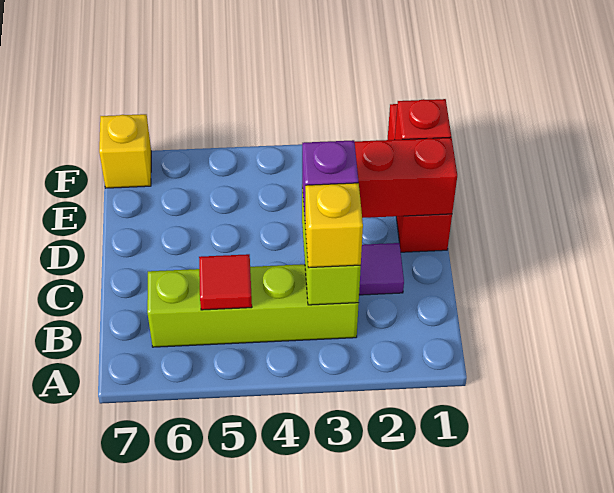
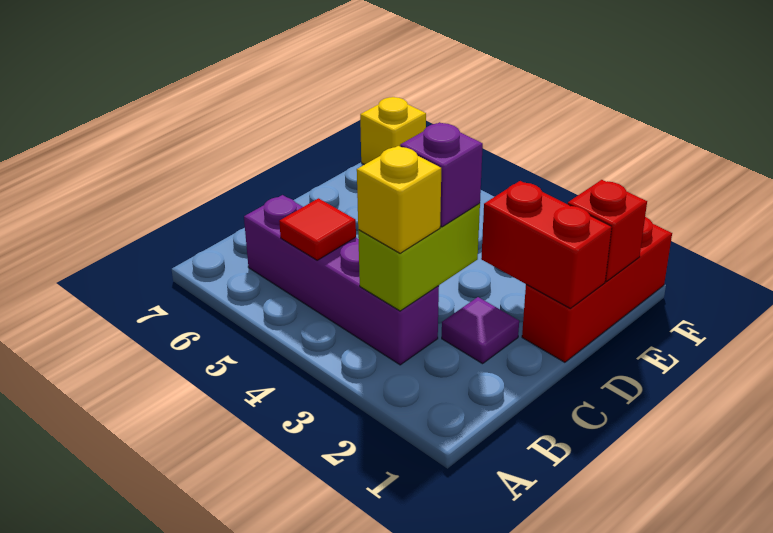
lime brick B3:B6 level 1 -> purple brick B3:B6 level 1

